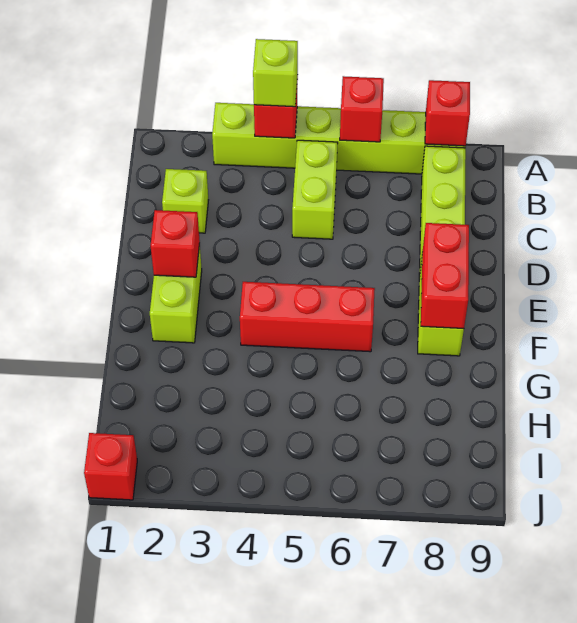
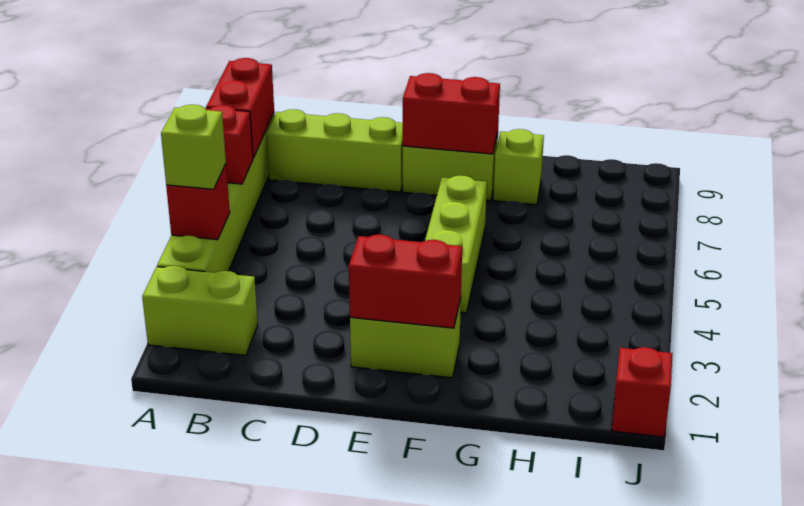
red brick A8 level 2 -> red brick A7:A8 level 2
lime brick B5:C5 level 1 -> lime brick A2:B2 level 1
lime brick C2 level 1 -> lime brick G8 level 1
red brick E2 level 2 -> red brick E2:F2 level 2
red brick F4:F6 level 1 -> lime brick F4:F6 level 1

